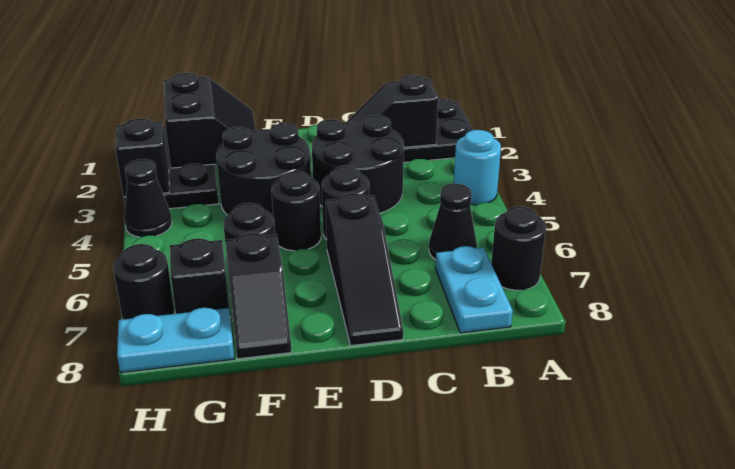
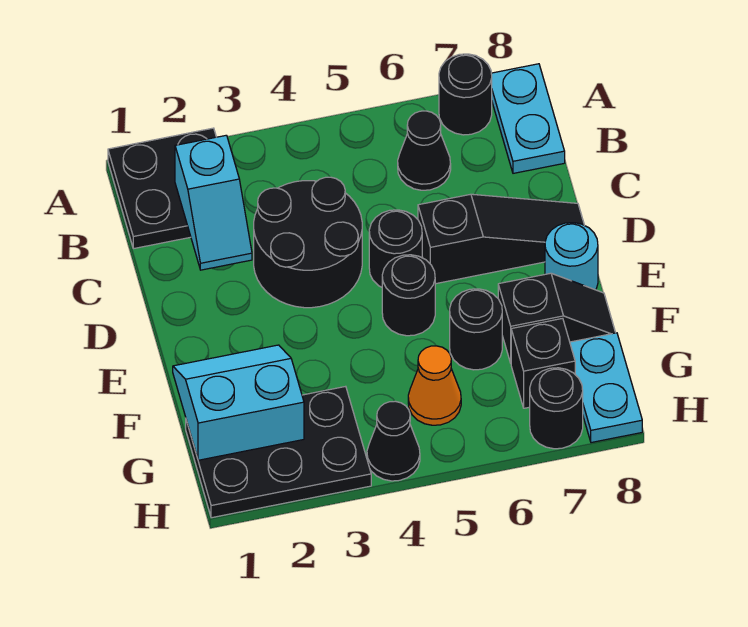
cyan round brick A4 level 1 -> cyan round brick E8 level 1
black slope B2:C2 level 2 top B -> cyan slope B2:C2 level 2 top B
cyan plate B7:B8 level 1 -> cyan plate A8:B8 level 1
black round brick E3:F4 level 1 -> none
black slope F1:G2 level 2 top G -> cyan slope F1:G2 level 2 top G
none -> orange cone G5 level 1
black brick H3 level 2 -> none

